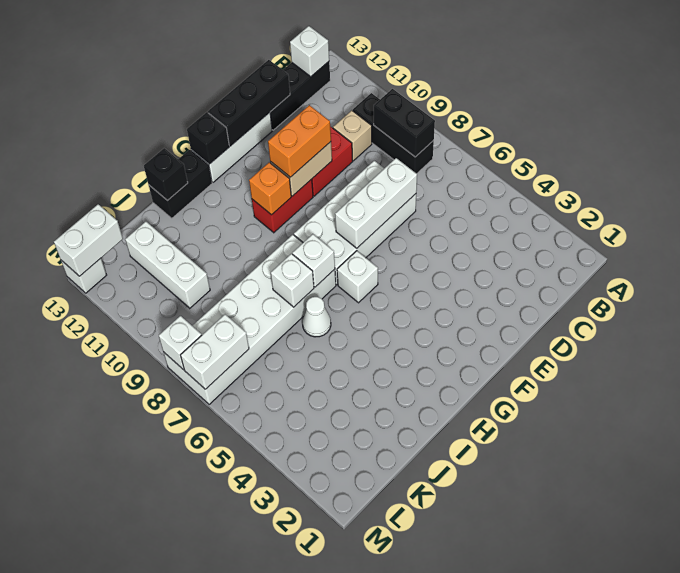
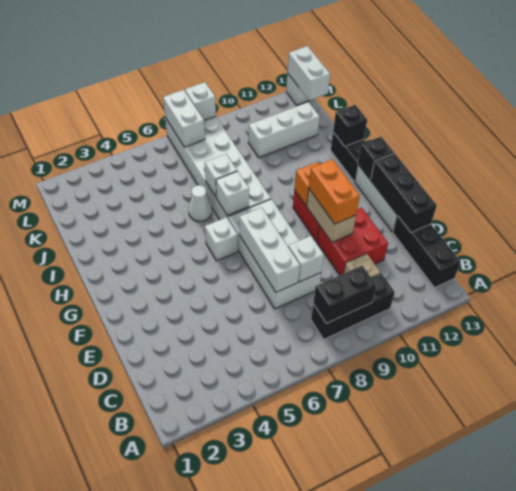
white brick B13 level 2 -> white brick D8 level 2

